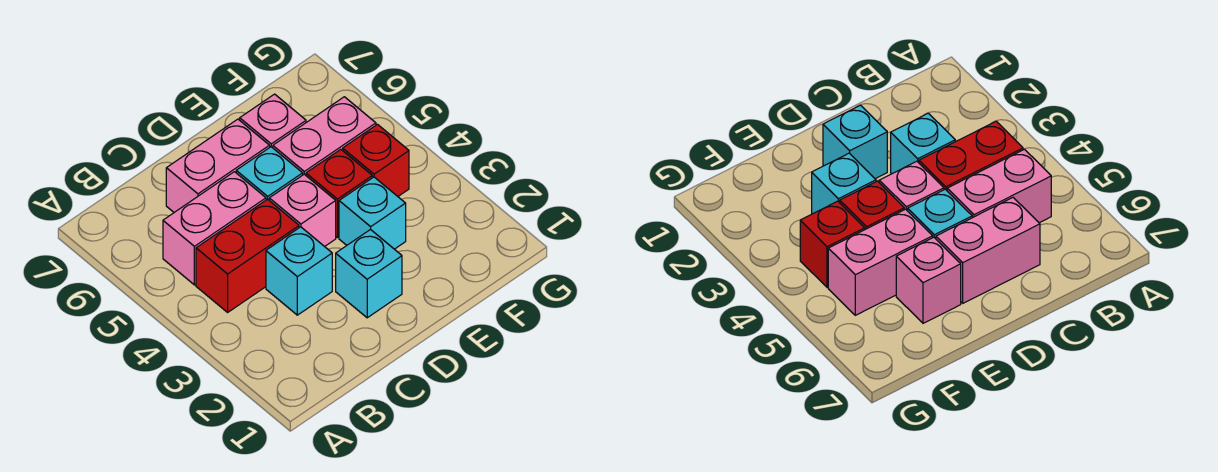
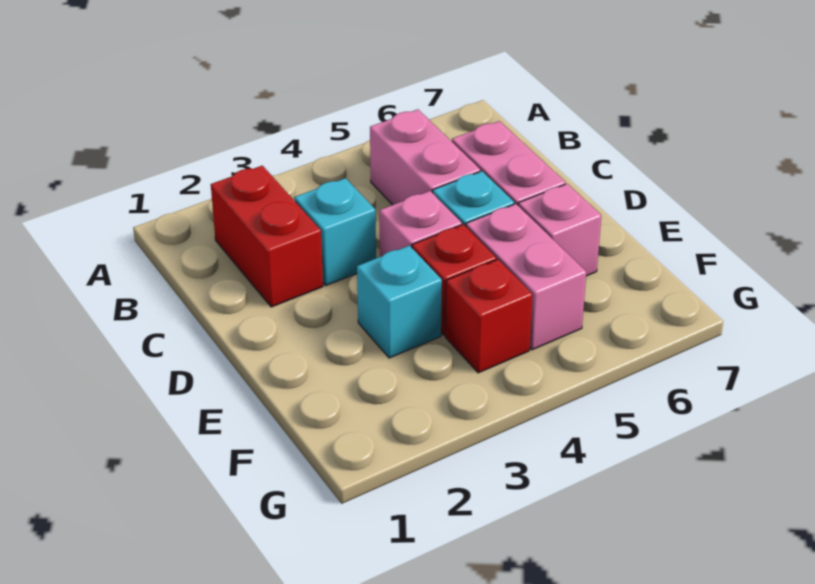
red brick B4:C4 level 1 -> red brick B2:C2 level 1
cyan brick D2 level 1 -> none

